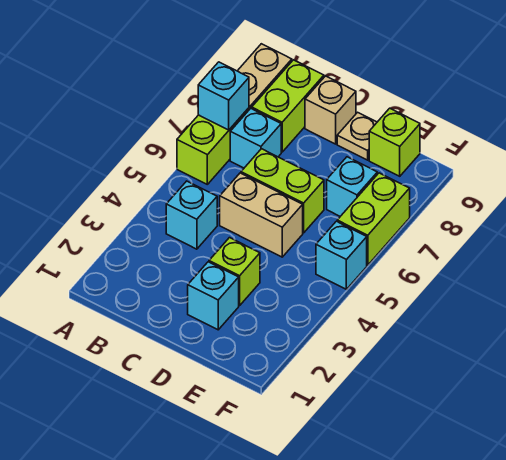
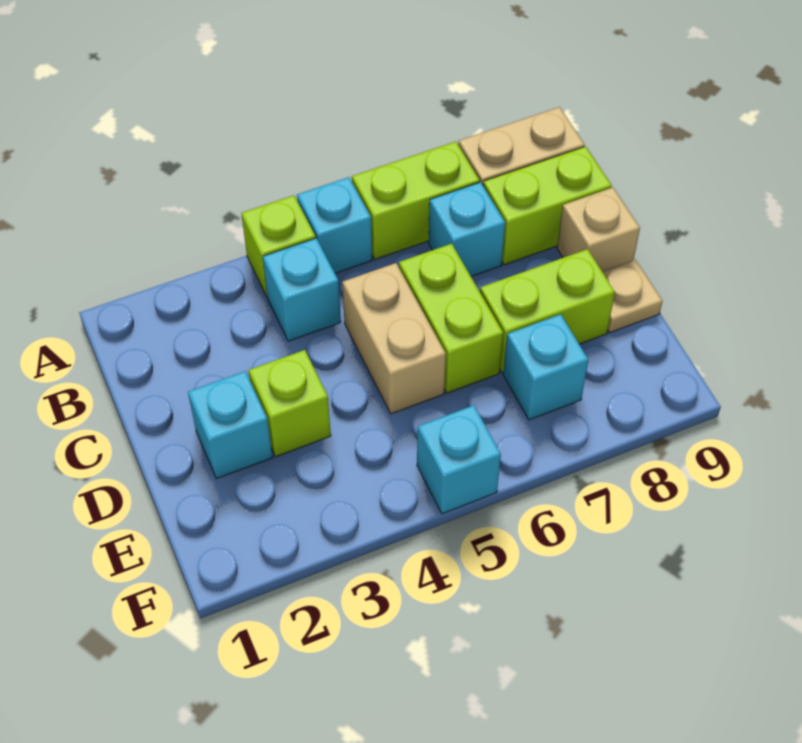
cyan brick A7 level 2 -> cyan brick A5 level 1
lime brick E9 level 1 -> lime brick A4 level 1
lime brick F6:F7 level 1 -> lime brick D7:D8 level 1

